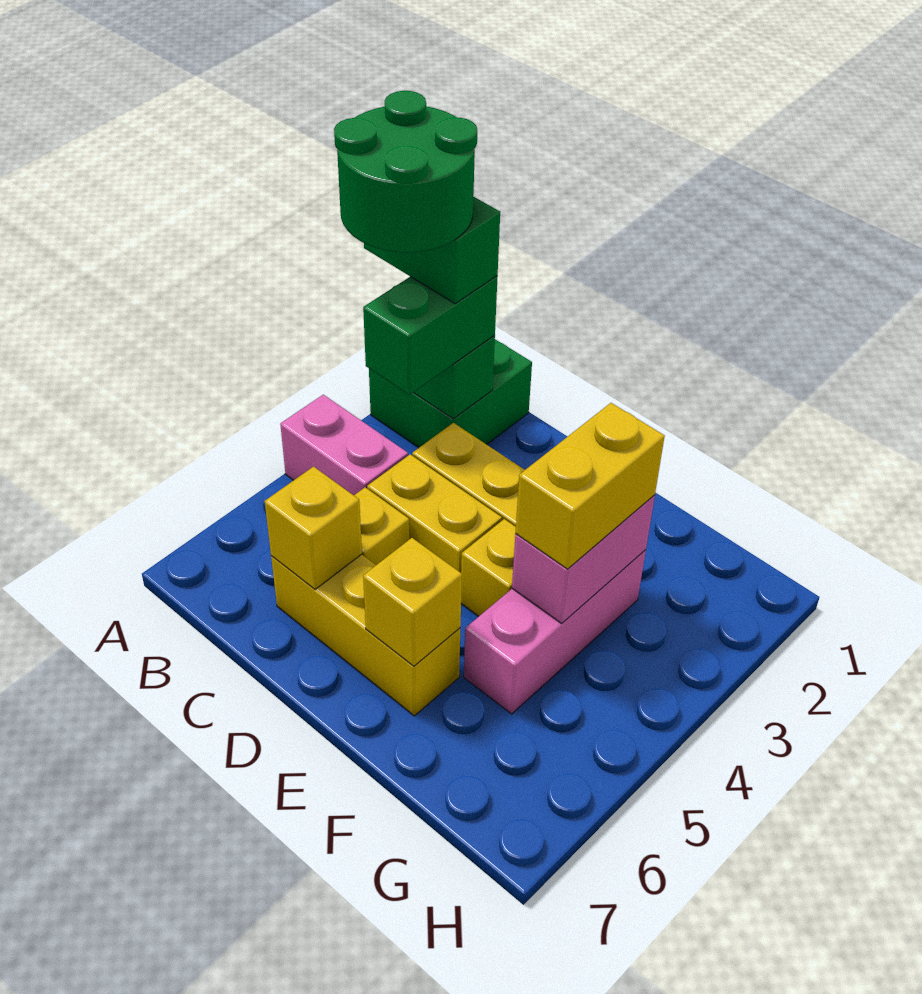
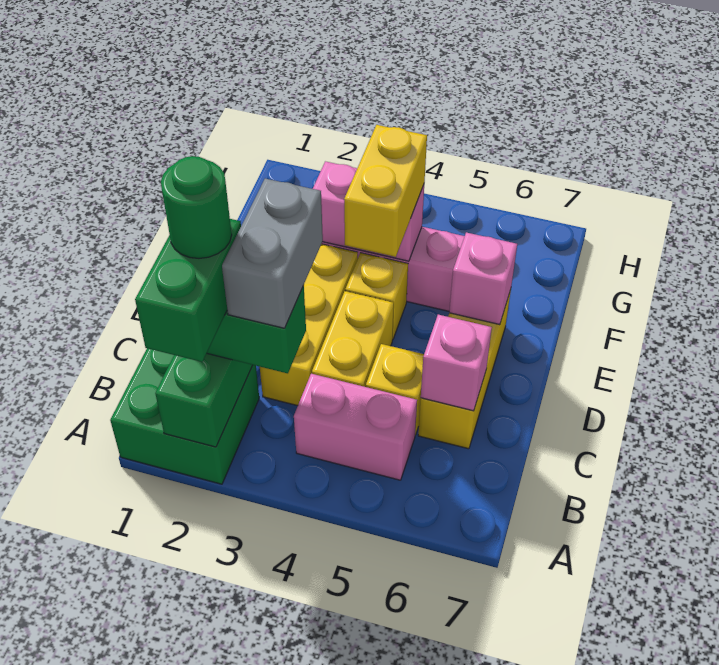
green round brick A2:B3 level 5 -> green round brick B2 level 5
pink brick A4:B4 level 1 -> pink brick B4:B5 level 1
none -> grey brick B3:C3 level 4
yellow brick C6 level 2 -> pink brick C6 level 2
yellow brick E6 level 2 -> pink brick E6 level 2
yellow brick F3:F4 level 3 -> yellow brick E4:F4 level 3

